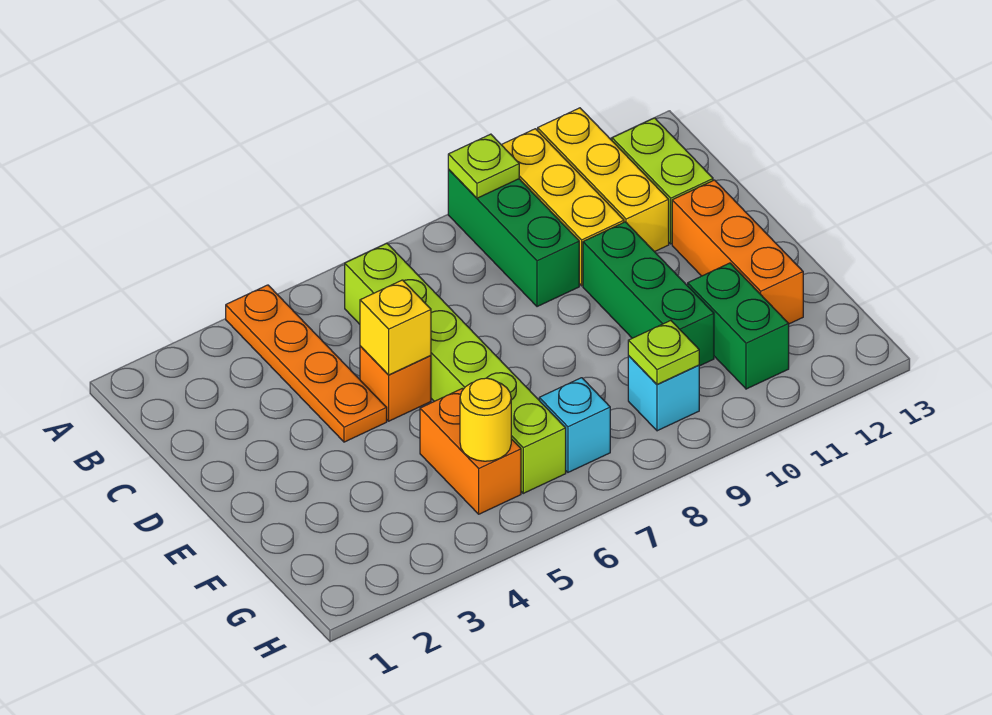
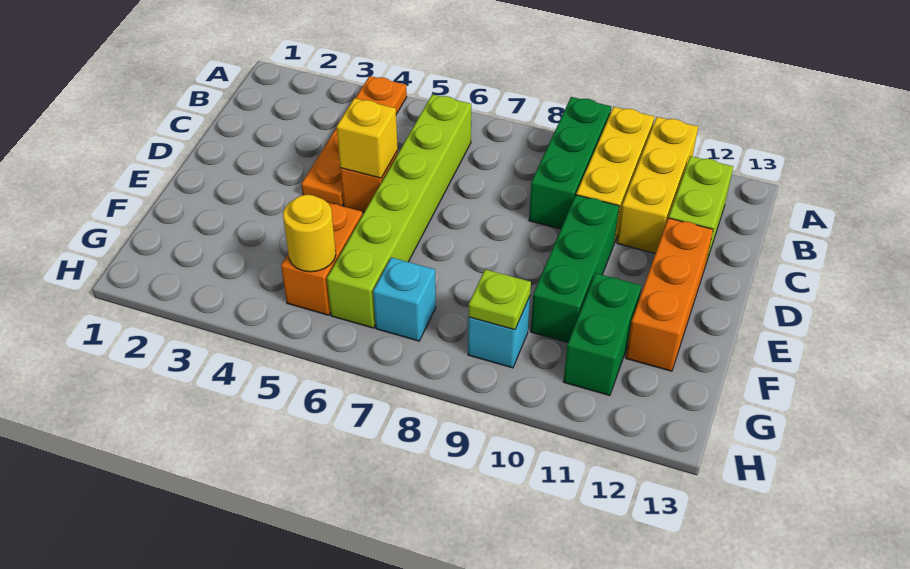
lime plate A9 level 2 -> none

